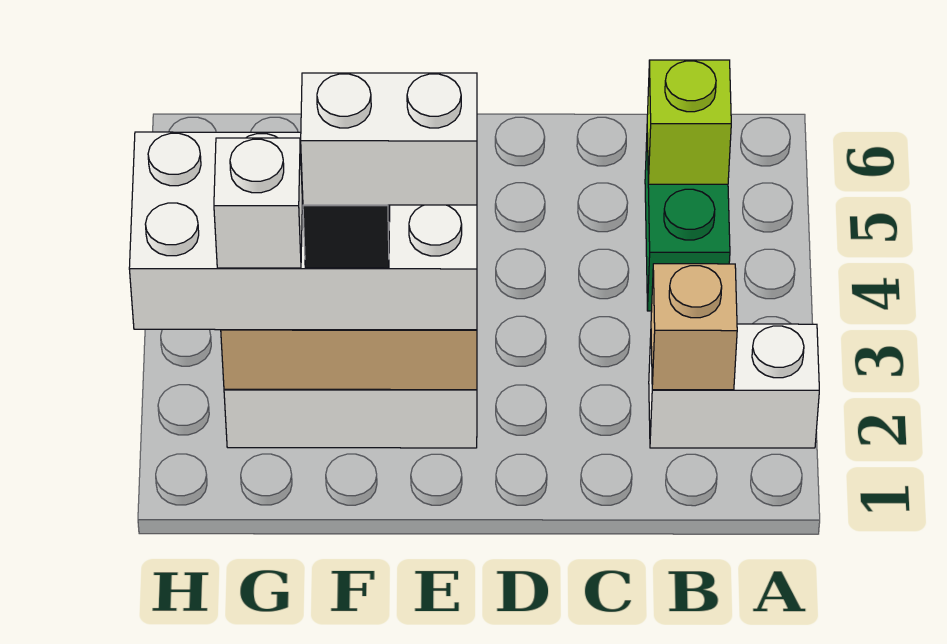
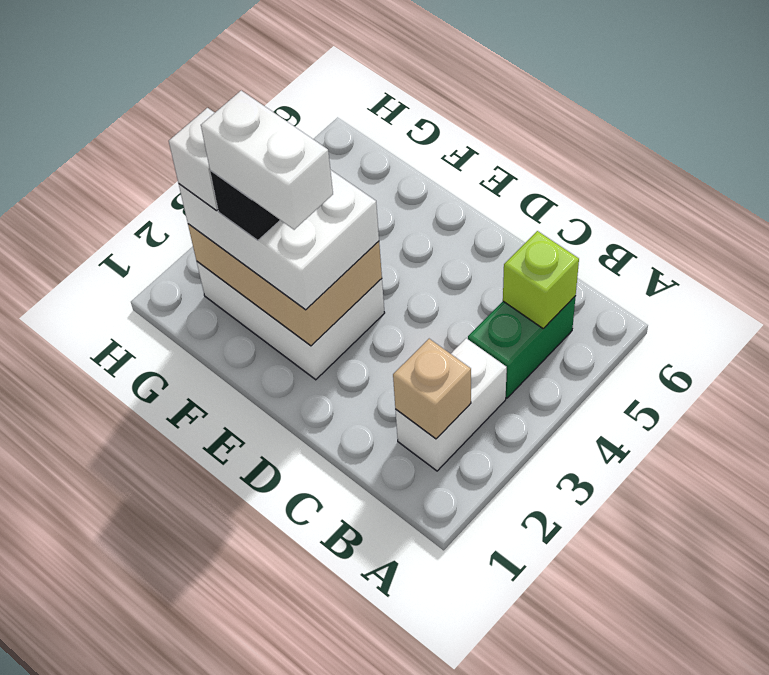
white brick A2:B2 level 1 -> white brick B2:B3 level 1
white brick E2:H3 level 3 -> white brick E2:G3 level 3

